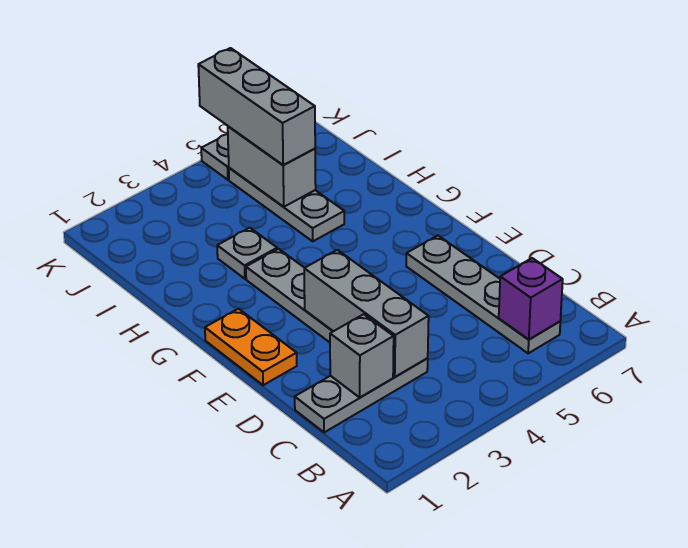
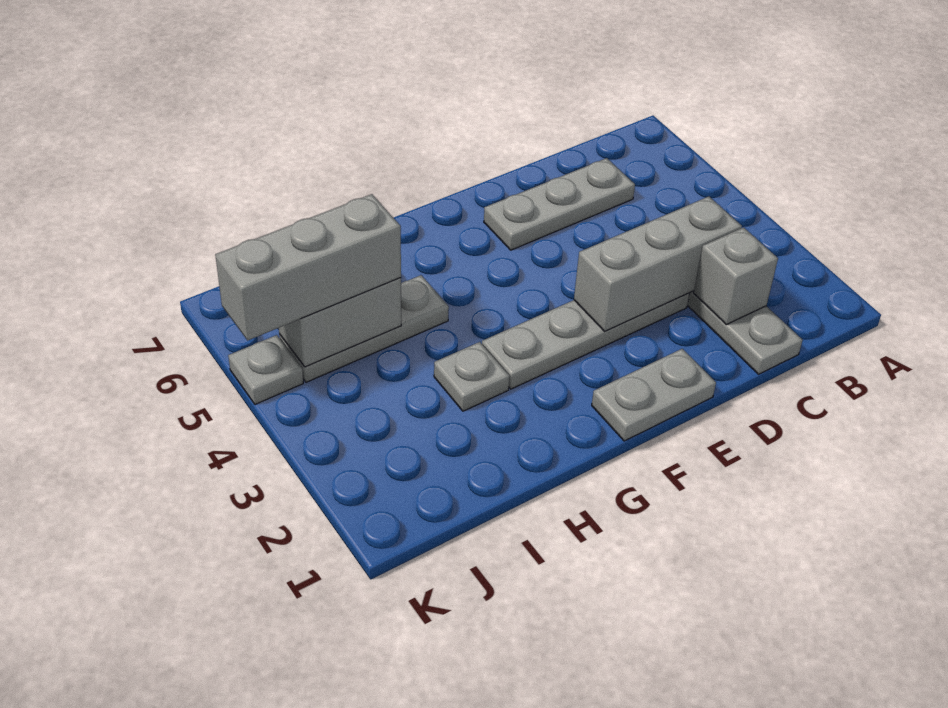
grey plate B6:E6 level 1 -> grey plate C6:E6 level 1
purple brick B6 level 2 -> none
orange plate E1:F1 level 1 -> grey plate E1:F1 level 1

